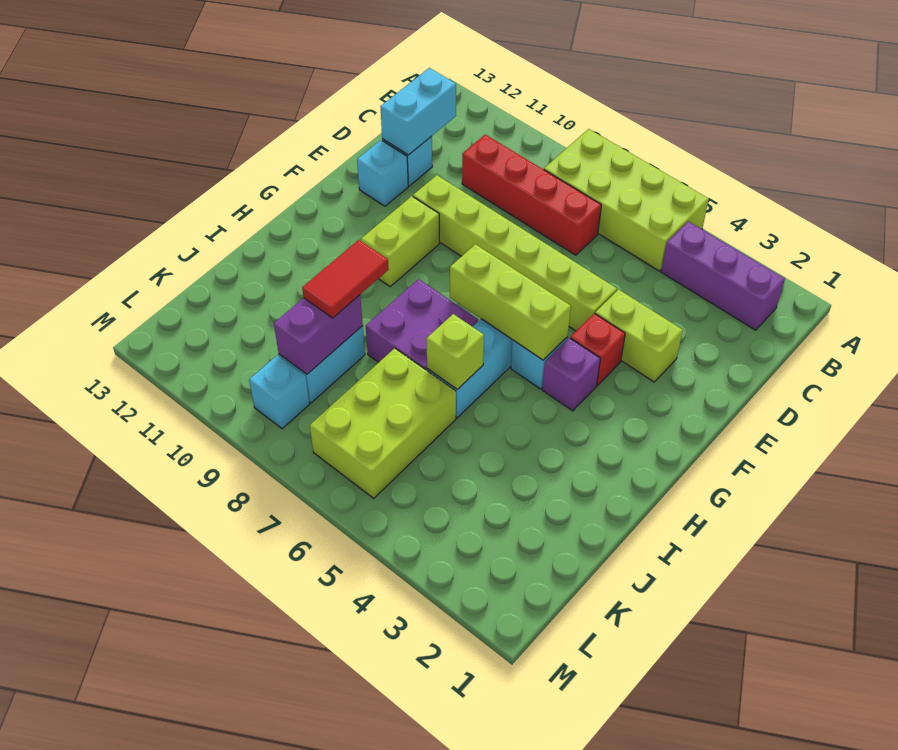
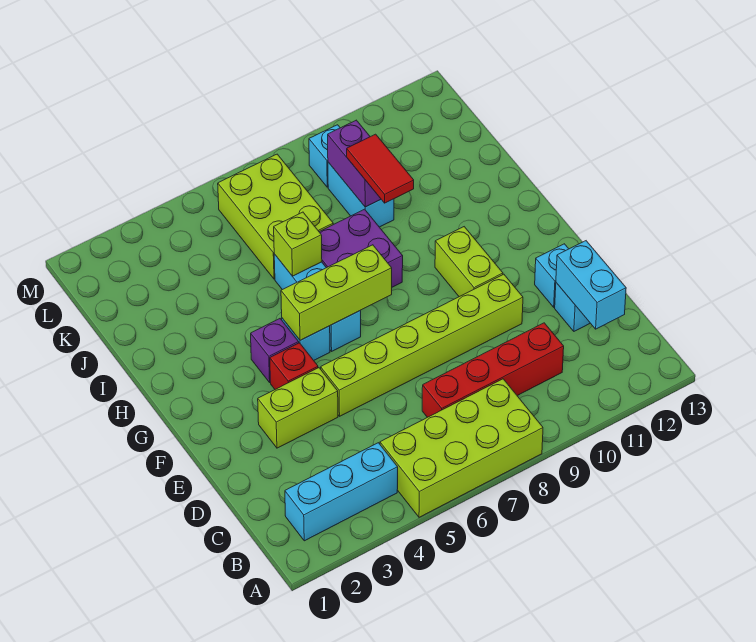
purple brick B2:B4 level 1 -> cyan brick B2:B4 level 1

